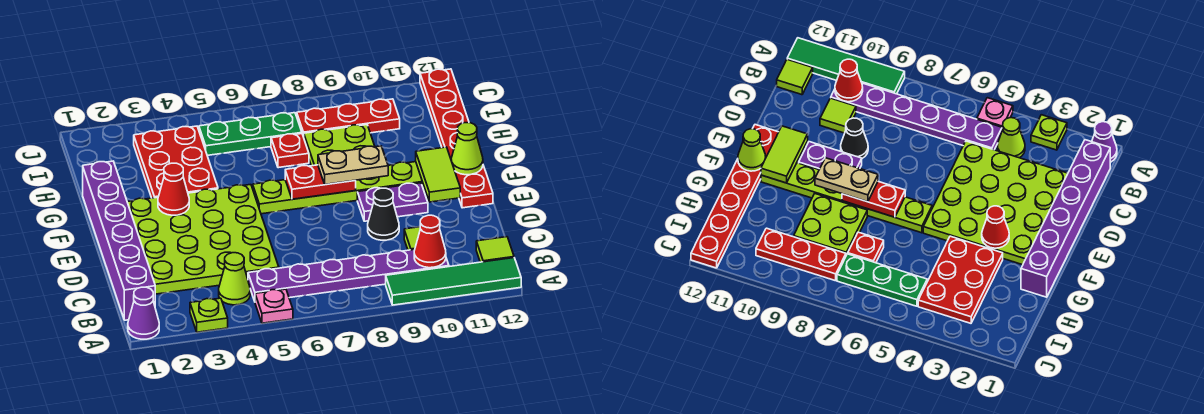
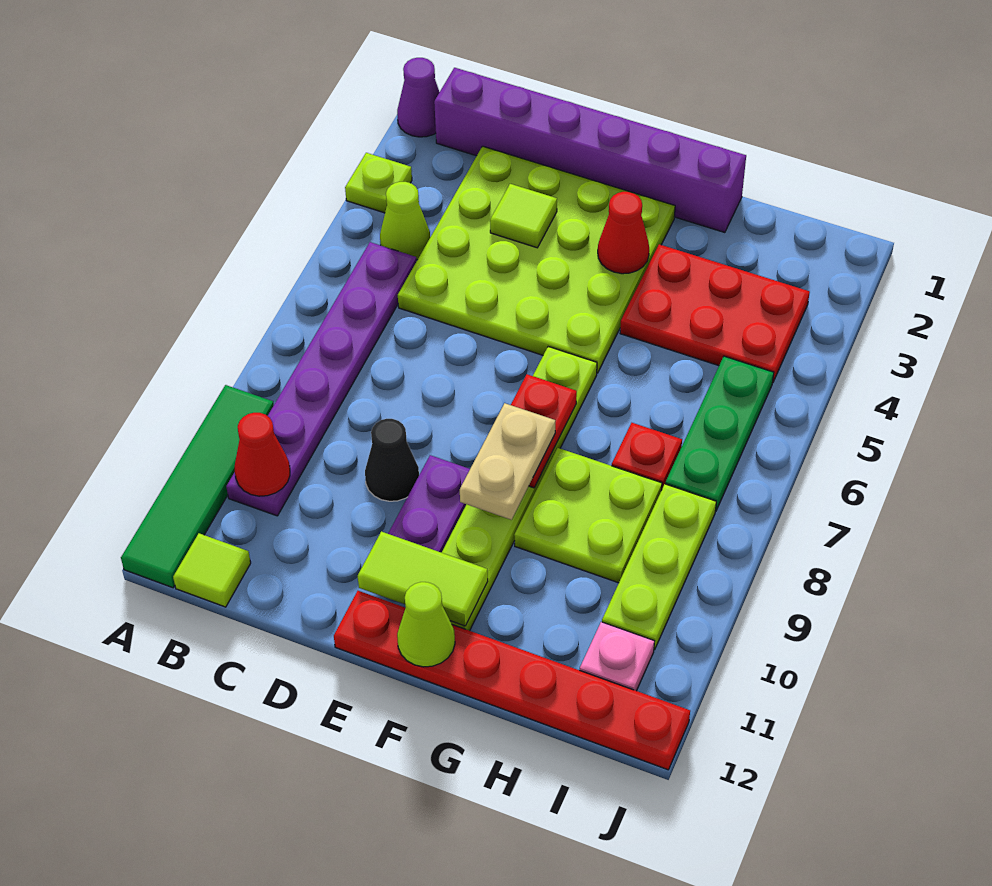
pink plate A5 level 1 -> pink plate I11 level 1
lime tile C10 level 1 -> lime tile D3 level 2
red plate I8:I10 level 1 -> lime plate I8:I10 level 1

